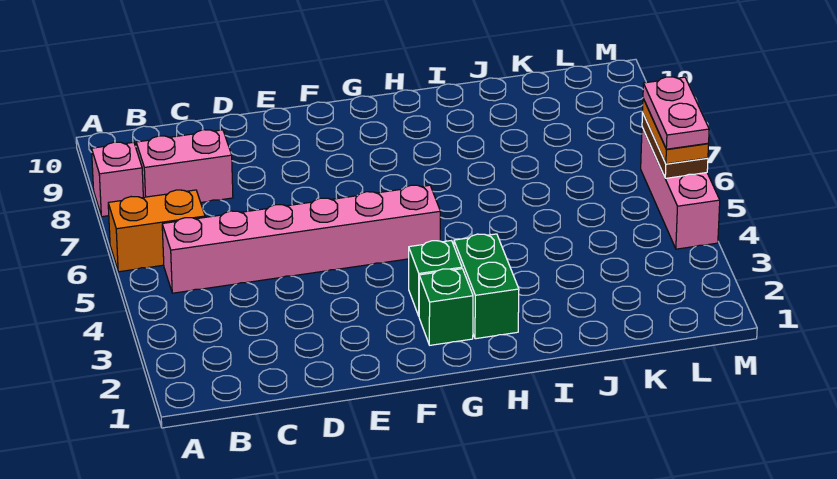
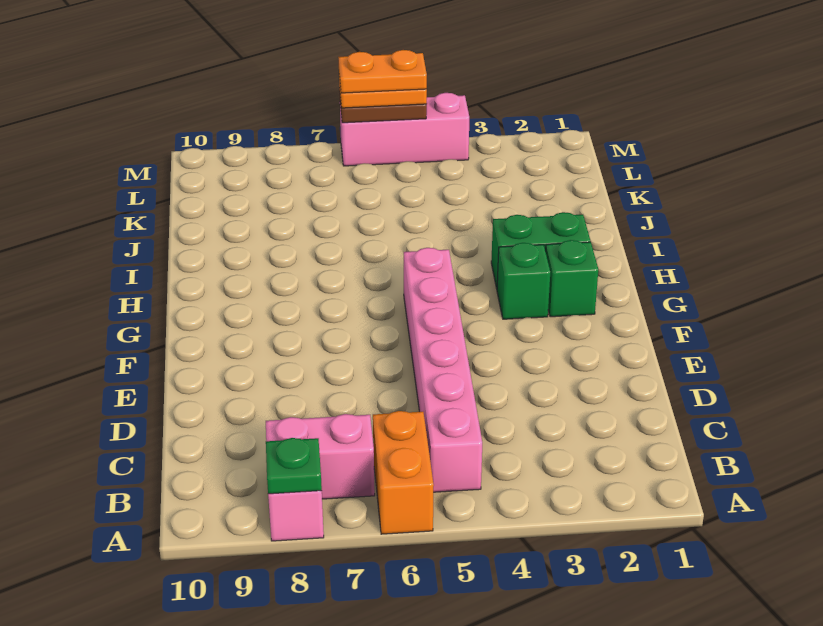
none -> green plate A8 level 2
pink brick B8:C8 level 1 -> pink brick B7:B8 level 1
pink plate M5:M6 level 4 -> orange plate M5:M6 level 4

